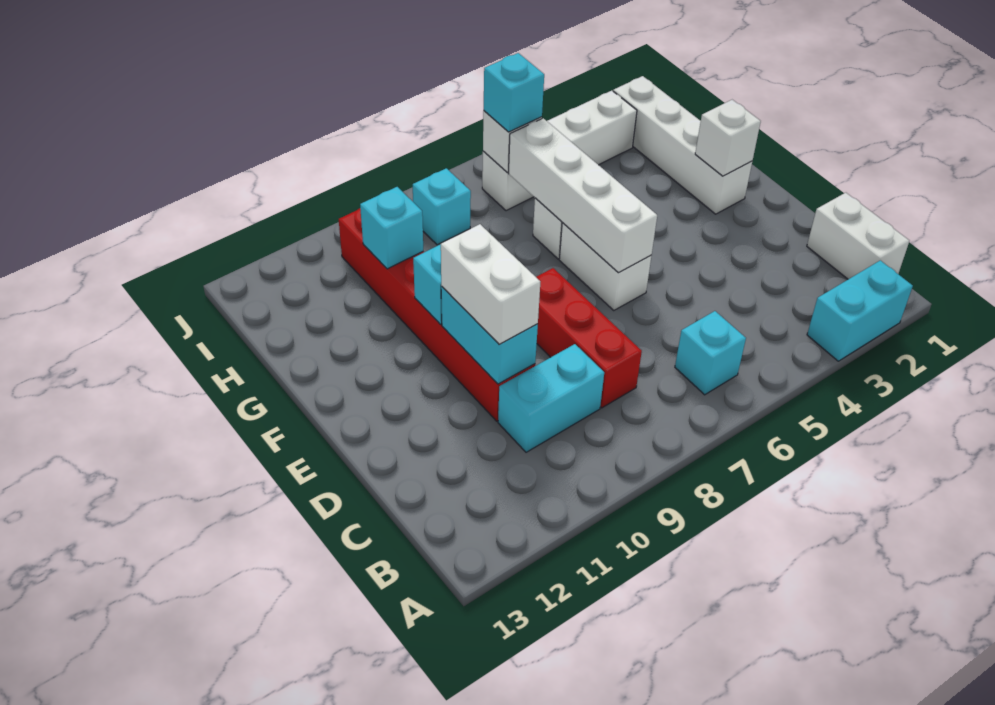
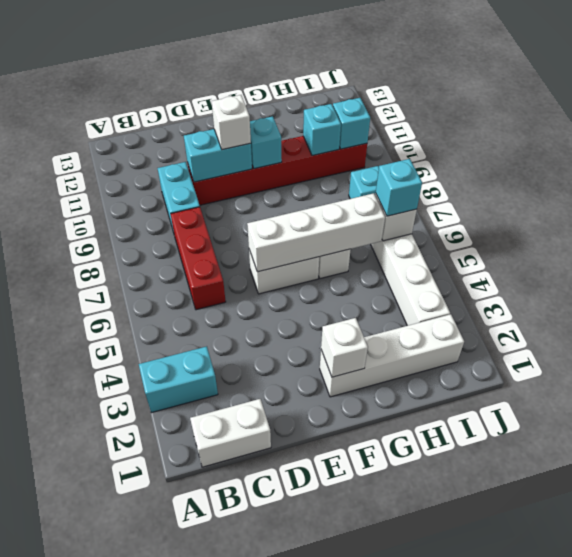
cyan brick A2:A3 level 1 -> cyan brick A3:B3 level 1
cyan brick B6 level 1 -> cyan brick I10 level 2
red brick C8:E8 level 1 -> red brick C6:C8 level 1
white brick D10:E10 level 3 -> white brick E10 level 3

